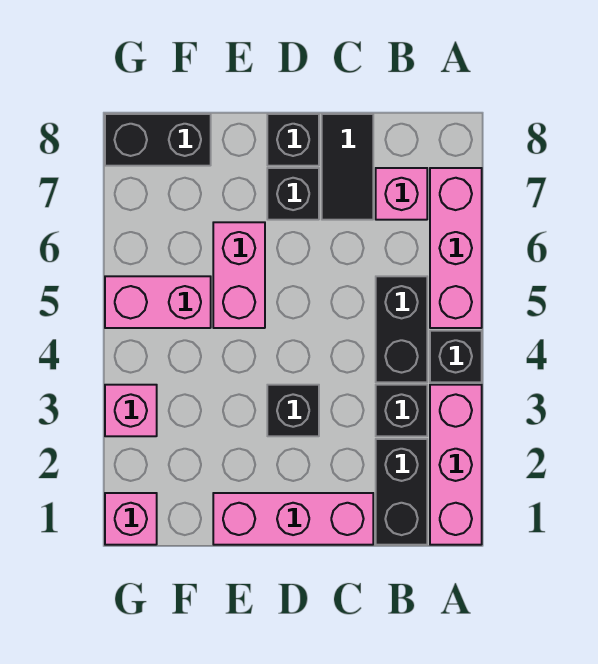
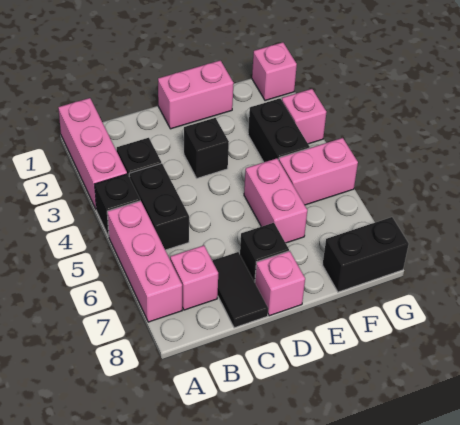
black brick B1:B2 level 1 -> black brick F3:F4 level 1
pink brick C1:E1 level 1 -> pink brick D1:E1 level 1
black brick D8 level 1 -> pink brick D8 level 1

